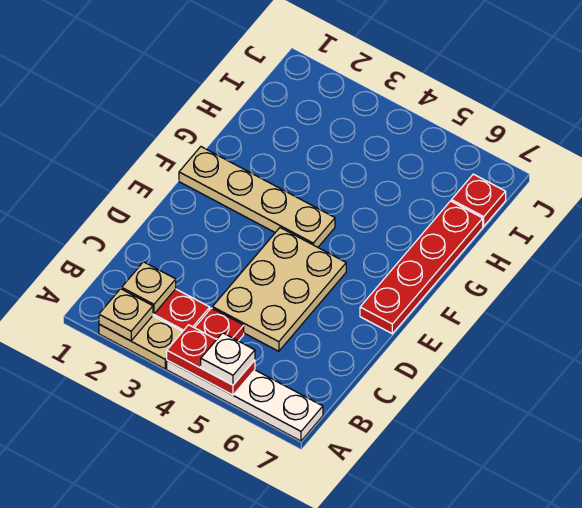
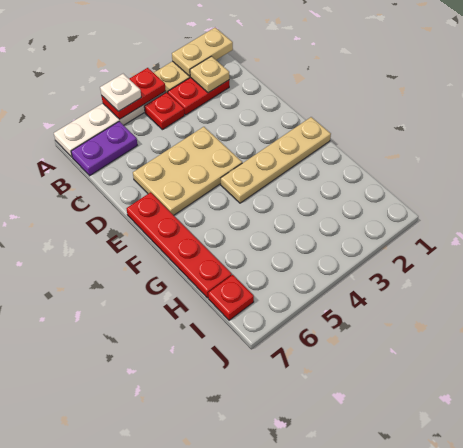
tan plate A2 level 2 -> tan plate A1:A2 level 2
none -> purple plate B6:B7 level 1
tan plate C4:E5 level 1 -> tan plate D4:E6 level 1

